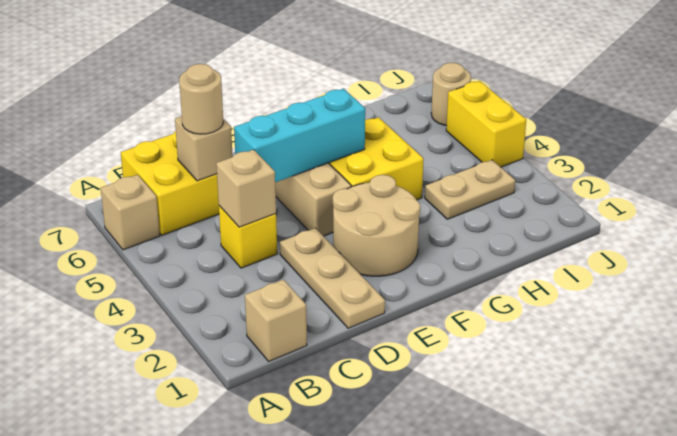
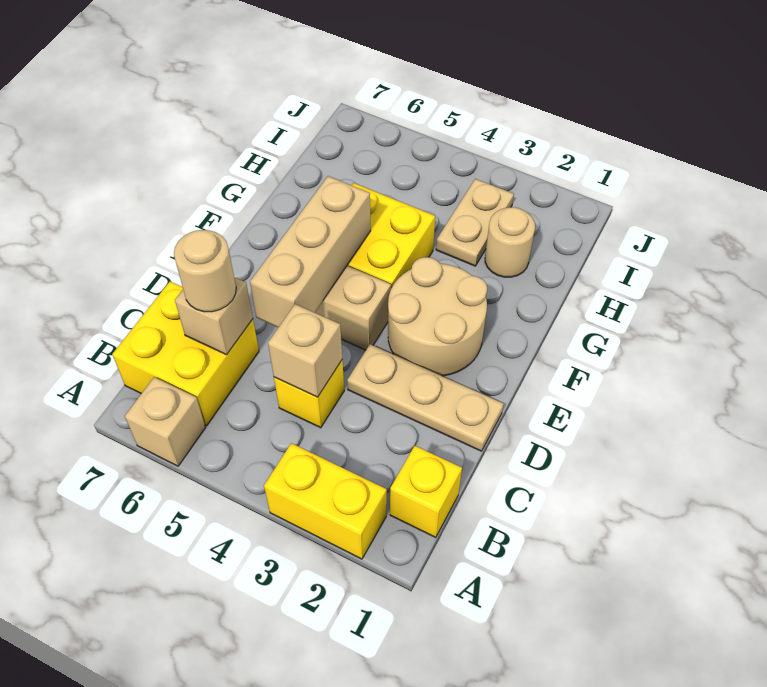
tan brick B1 level 1 -> yellow brick B1 level 1
cyan brick D5:F5 level 2 -> tan brick D5:F5 level 2
yellow brick J4:J5 level 1 -> yellow brick A2:A3 level 1
tan round brick J6 level 1 -> tan round brick H2 level 1

